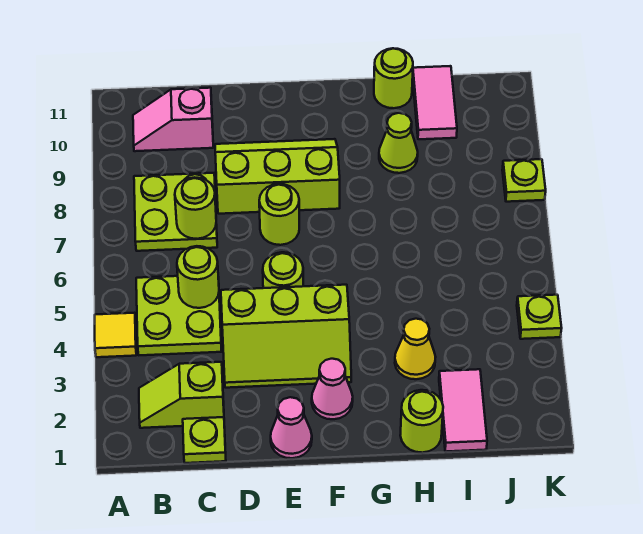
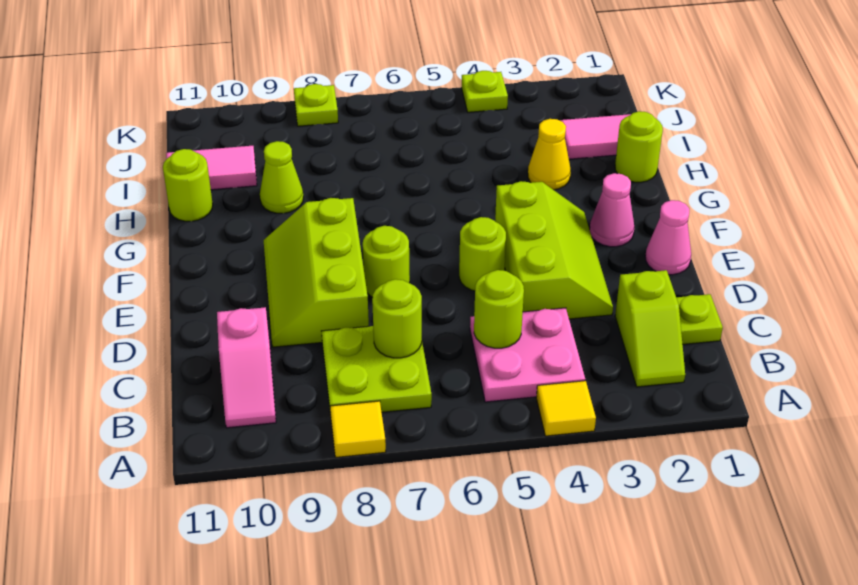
none -> yellow tile A8 level 1
lime plate B4:C5 level 1 -> pink plate B4:C5 level 1

